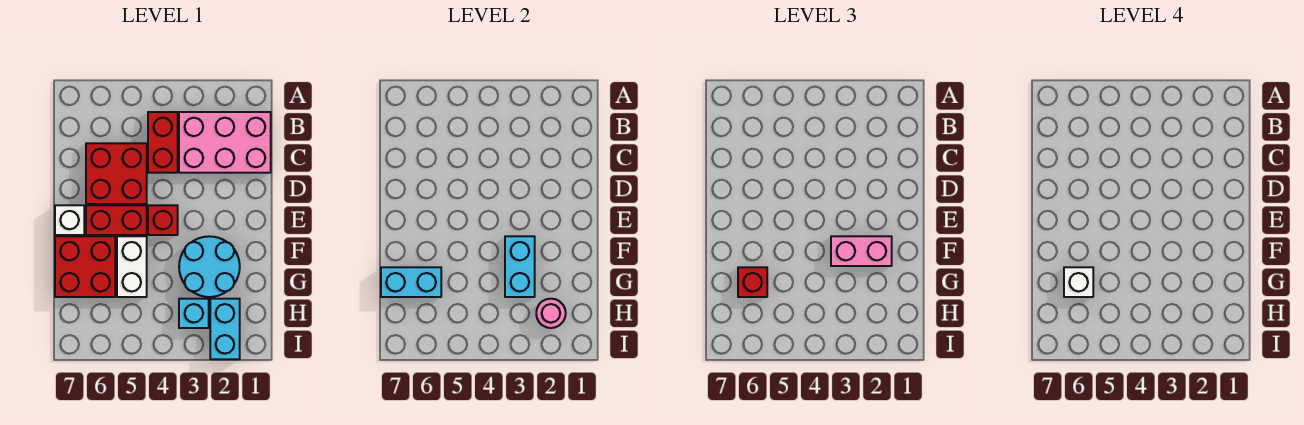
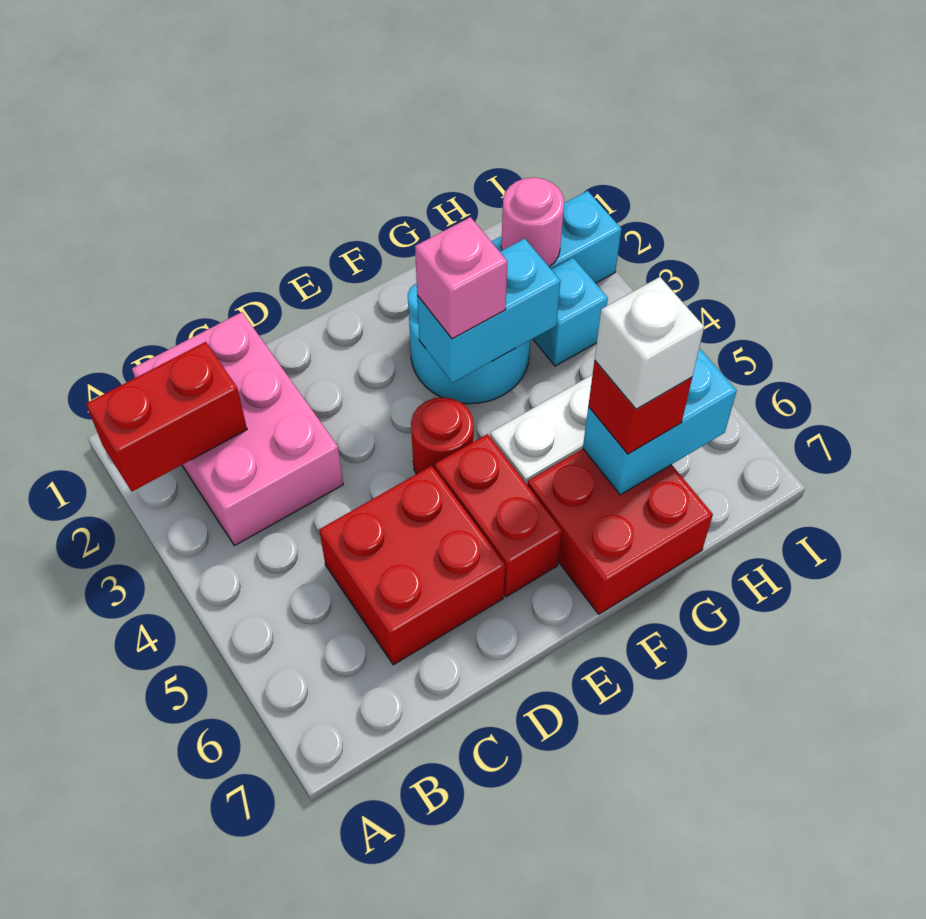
red brick B4:C4 level 1 -> red brick A2:B2 level 2
red brick E4 level 1 -> red round brick E4 level 1
white brick E7 level 1 -> none
pink brick F2:F3 level 3 -> pink brick F3 level 3
cyan brick G6:G7 level 2 -> cyan brick G6:H6 level 2

